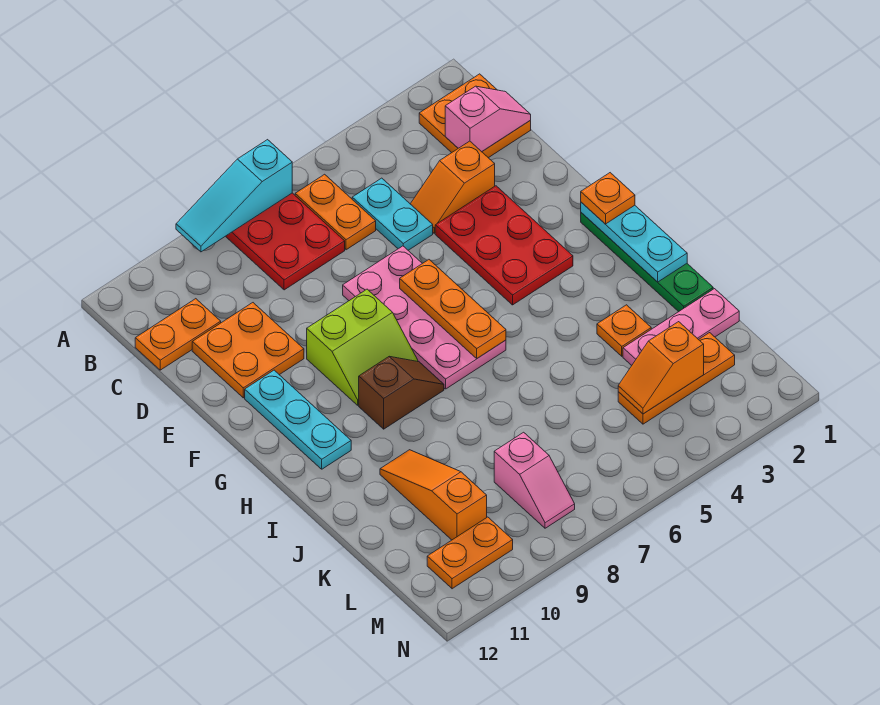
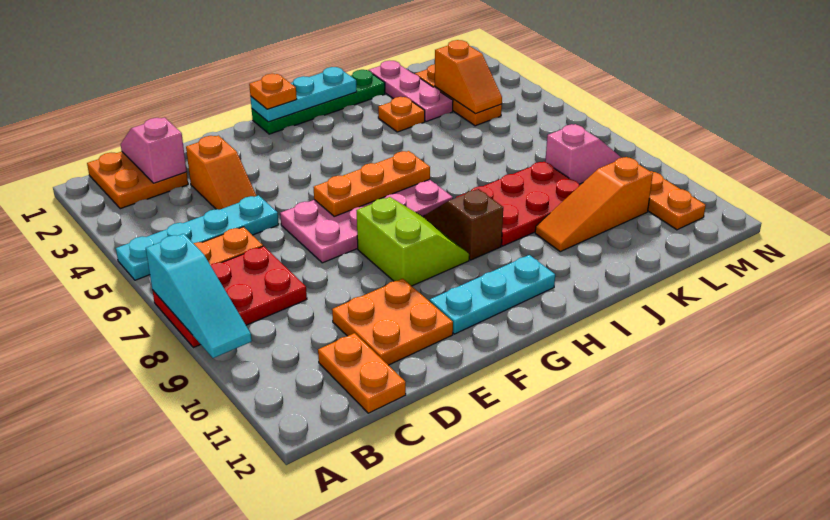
cyan plate C5:D5 level 1 -> cyan plate A5:D5 level 1
red plate E3:G4 level 1 -> red plate I8:K9 level 1

